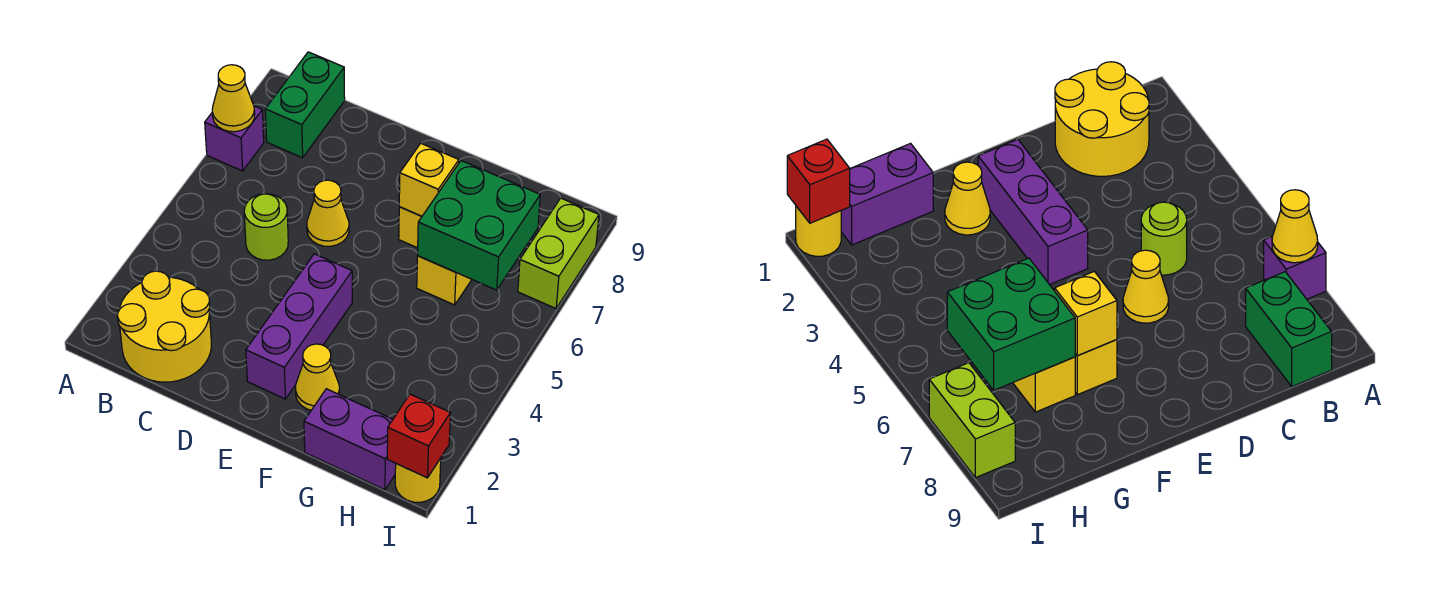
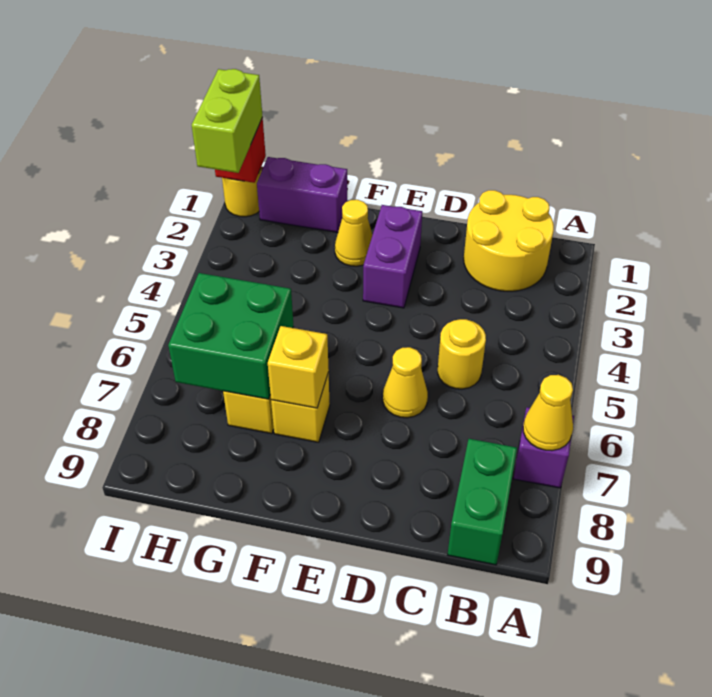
lime round brick C5 level 1 -> yellow round brick C5 level 1
purple brick E2:E4 level 1 -> purple brick E2:E3 level 1
lime brick I7:I8 level 1 -> lime brick I1:I2 level 3

